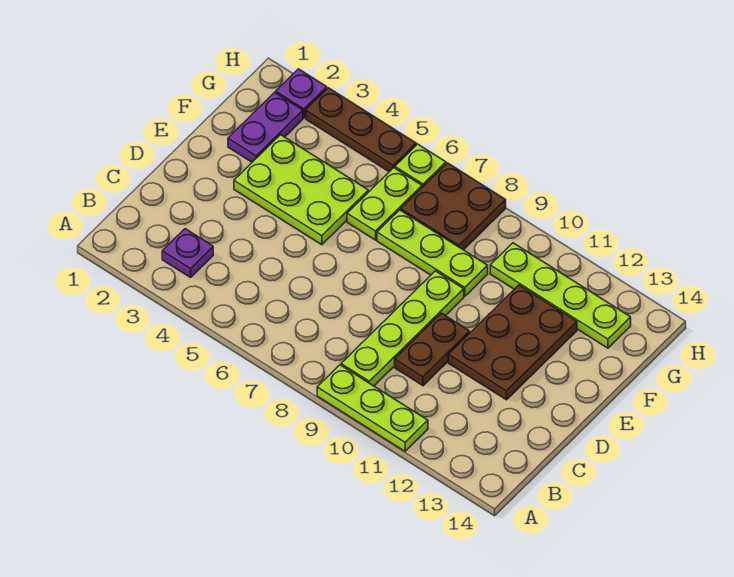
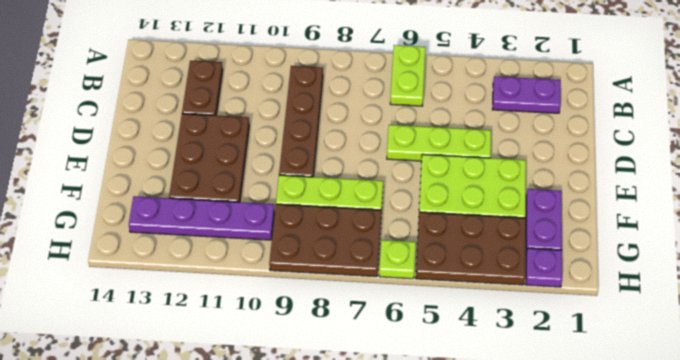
lime plate A9:A11 level 1 -> lime plate D4:D6 level 1
purple plate B3 level 1 -> purple plate B2:B3 level 1
lime plate B9:E9 level 1 -> brown plate B9:E9 level 1
brown plate C10:D10 level 1 -> brown plate B12:C12 level 1
lime plate F6:G6 level 1 -> lime plate A6:B6 level 1
brown plate G7:H8 level 1 -> brown plate G7:H9 level 1
lime plate G10:G13 level 1 -> purple plate G10:G13 level 1
brown plate H3:H5 level 1 -> brown plate G3:H5 level 1

